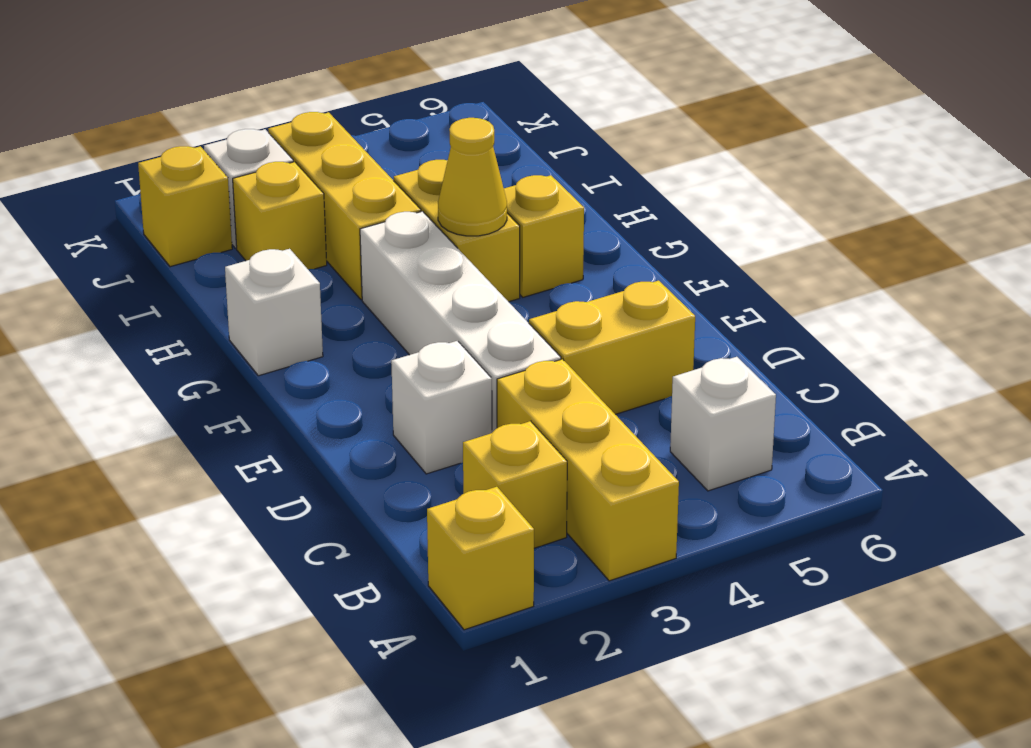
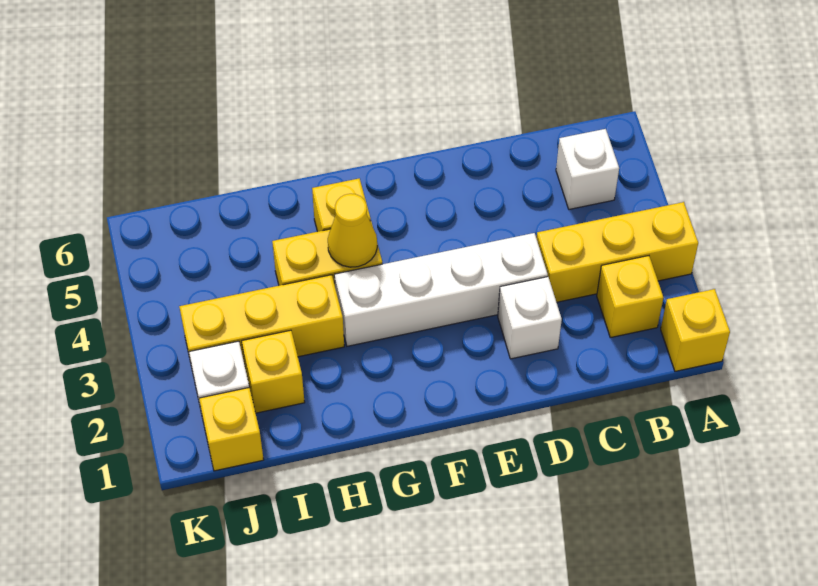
yellow brick D4:D5 level 1 -> none
white brick G1 level 1 -> none

